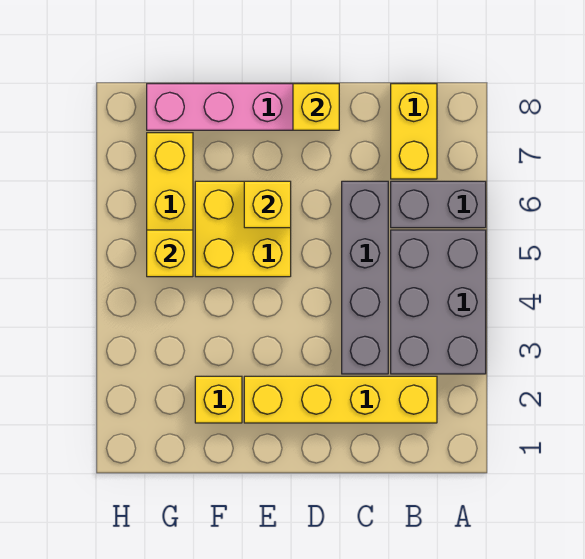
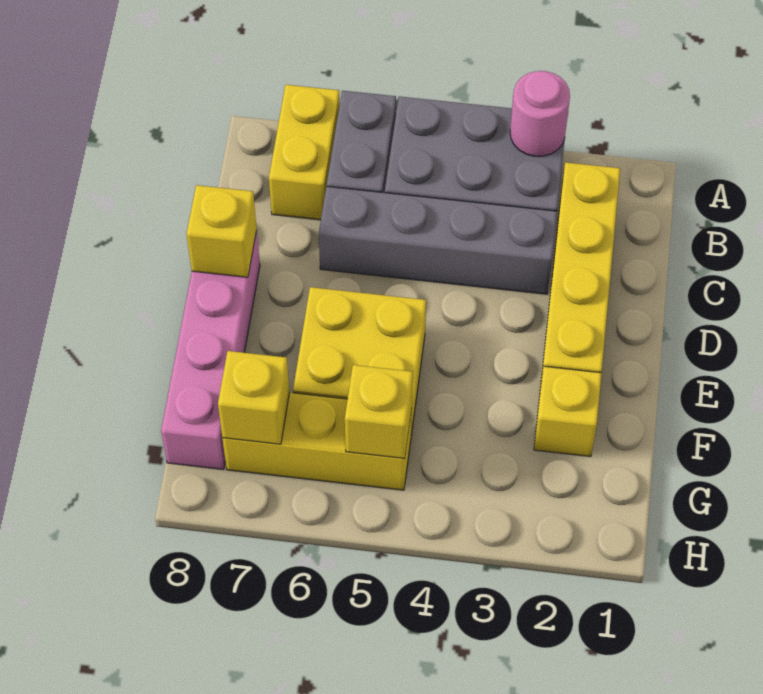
none -> pink round brick A3 level 2
yellow brick B7:B8 level 1 -> yellow brick A7:B7 level 1
yellow brick E6 level 2 -> yellow brick G7 level 2

